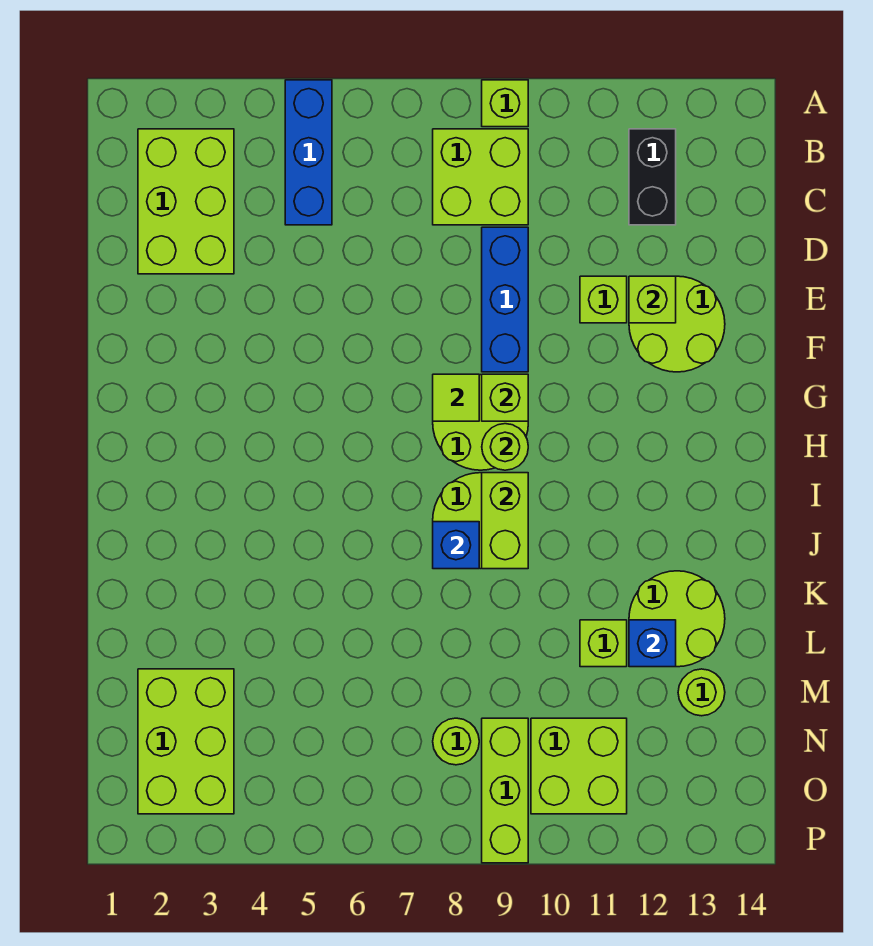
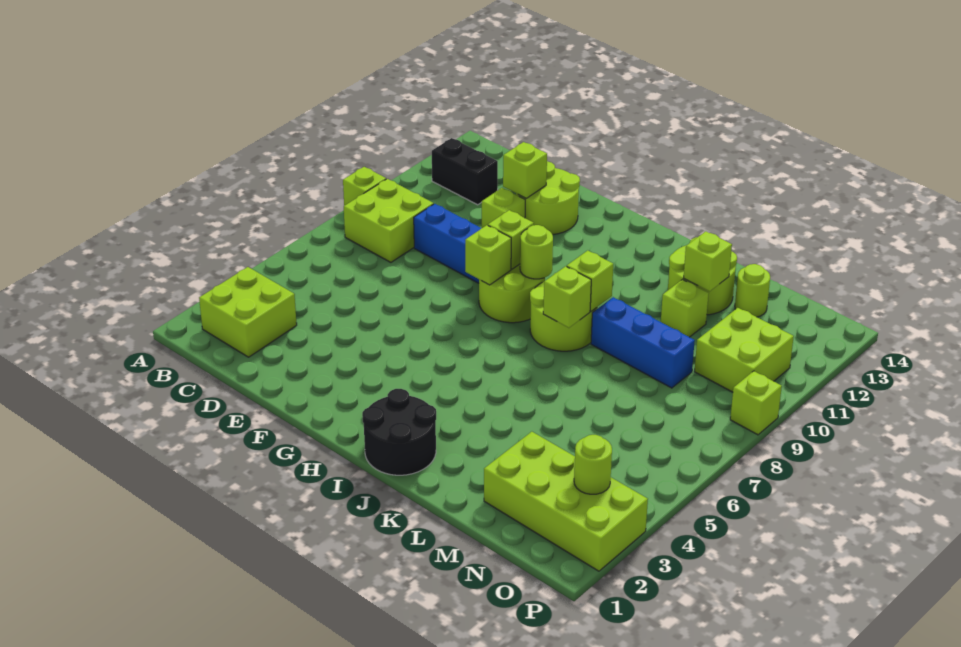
blue brick A5:C5 level 1 -> blue brick K9:M9 level 1
lime brick B2:D3 level 1 -> lime brick B2:C3 level 1
lime tile G8 level 2 -> lime brick G8 level 2
none -> black round brick I1:J2 level 1
lime brick I9:J9 level 2 -> lime brick J9 level 2
blue brick J8 level 2 -> lime brick J8 level 2
blue brick L12 level 2 -> lime brick L12 level 2
lime brick M2:O3 level 1 -> lime brick M2:P3 level 1
lime round brick N8 level 1 -> lime round brick O3 level 2
lime brick N9:P9 level 1 -> lime brick P9 level 1

